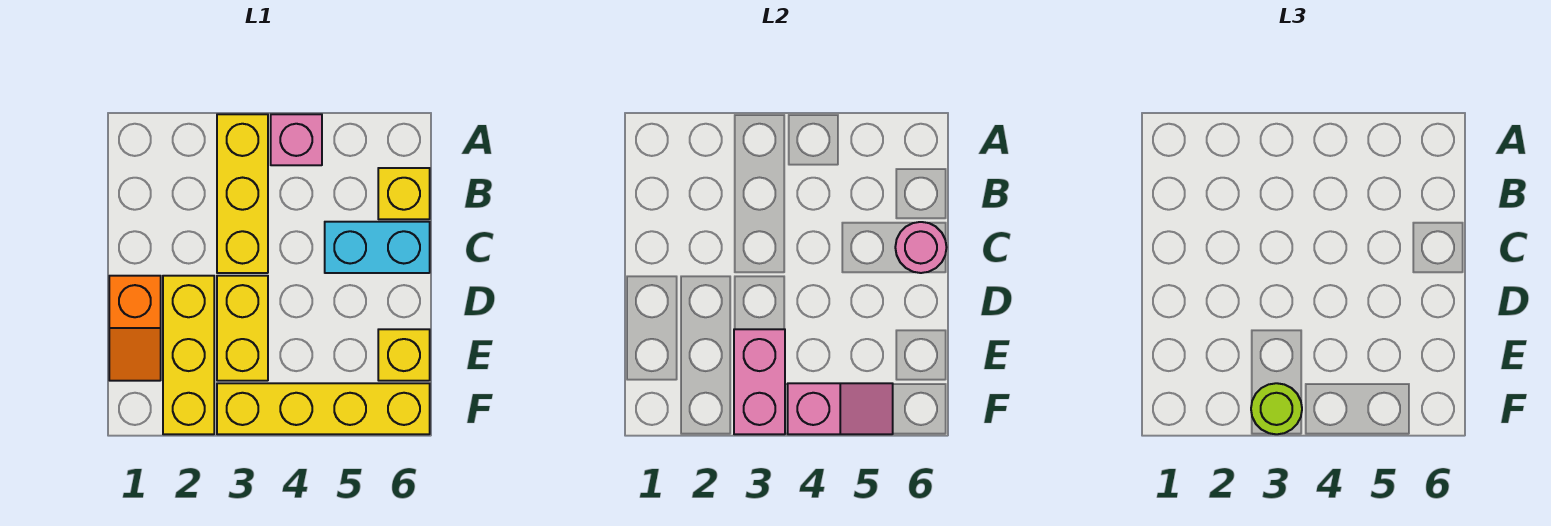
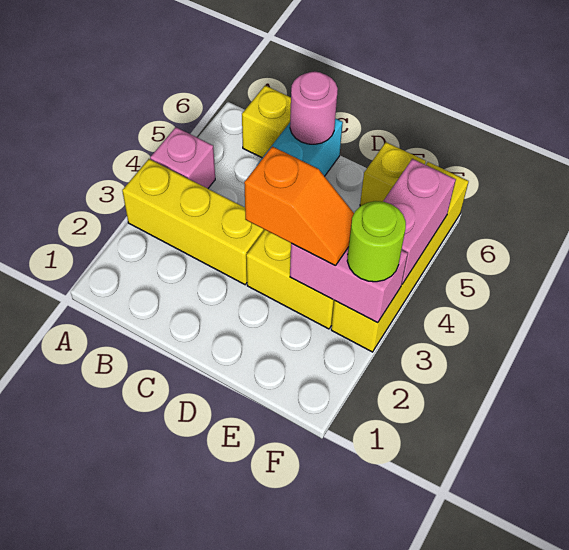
orange slope D1:E1 level 1 top D -> orange slope D3:E3 level 3 top D
yellow brick D2:F2 level 1 -> none
pink slope F4:F5 level 2 top 4 -> pink brick F4:F5 level 2

